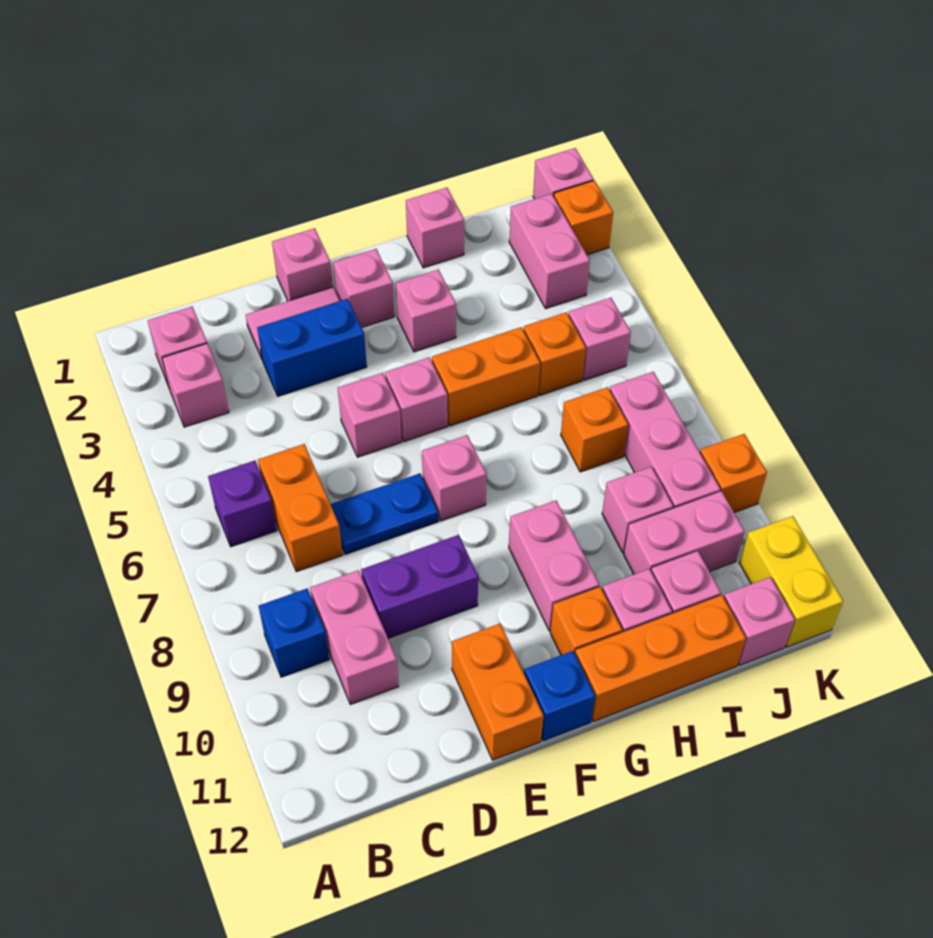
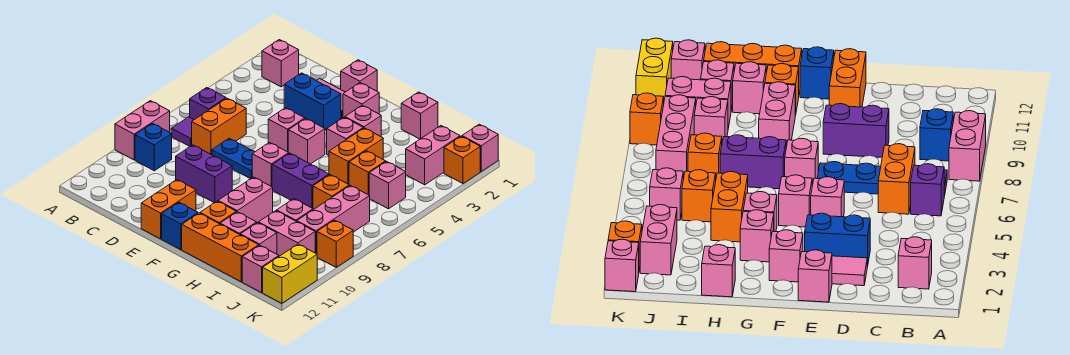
pink brick B3 level 1 -> pink brick G4 level 1
none -> purple tile B7 level 1
pink brick C9:C10 level 1 -> pink brick A8:A9 level 1
orange brick G5:H5 level 1 -> orange brick H4:H5 level 1
none -> purple brick G7:H7 level 1

